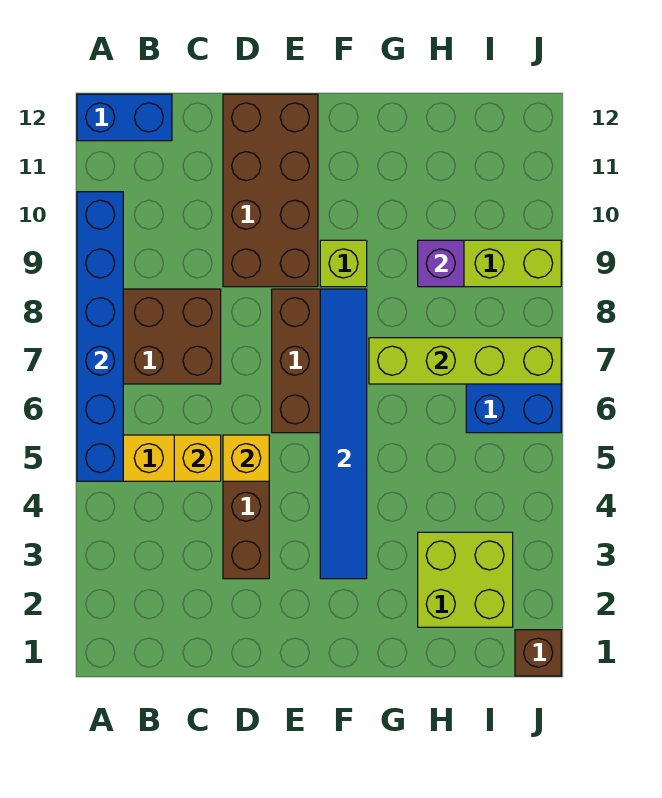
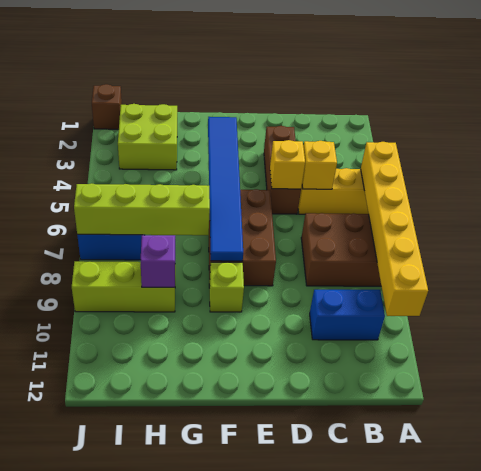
blue brick A5:A10 level 2 -> yellow brick A5:A10 level 2
blue brick A12:B12 level 1 -> blue brick B10:C10 level 1
brown brick D9:E12 level 1 -> none

